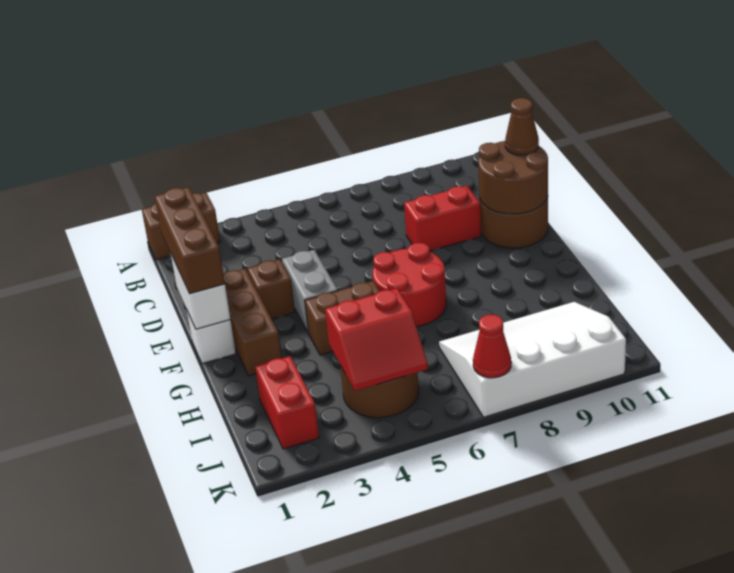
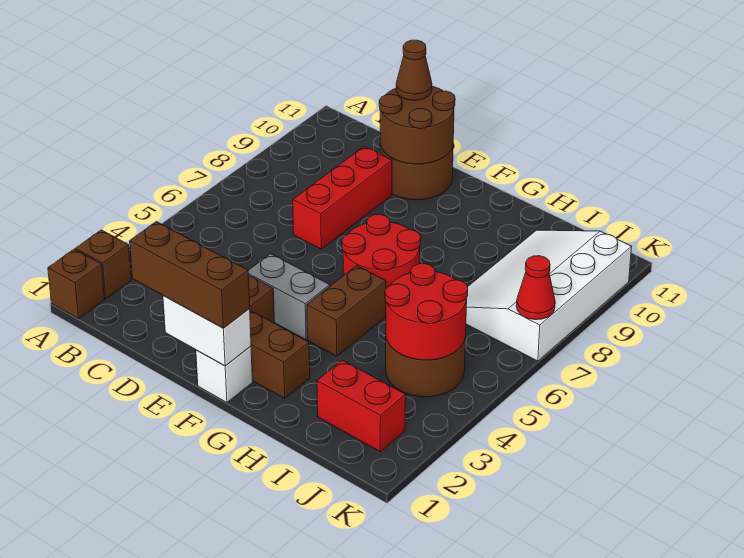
red brick D8:D9 level 1 -> red brick D7:D9 level 1
red slope I4:J5 level 2 top I -> red round brick I4:J5 level 2

